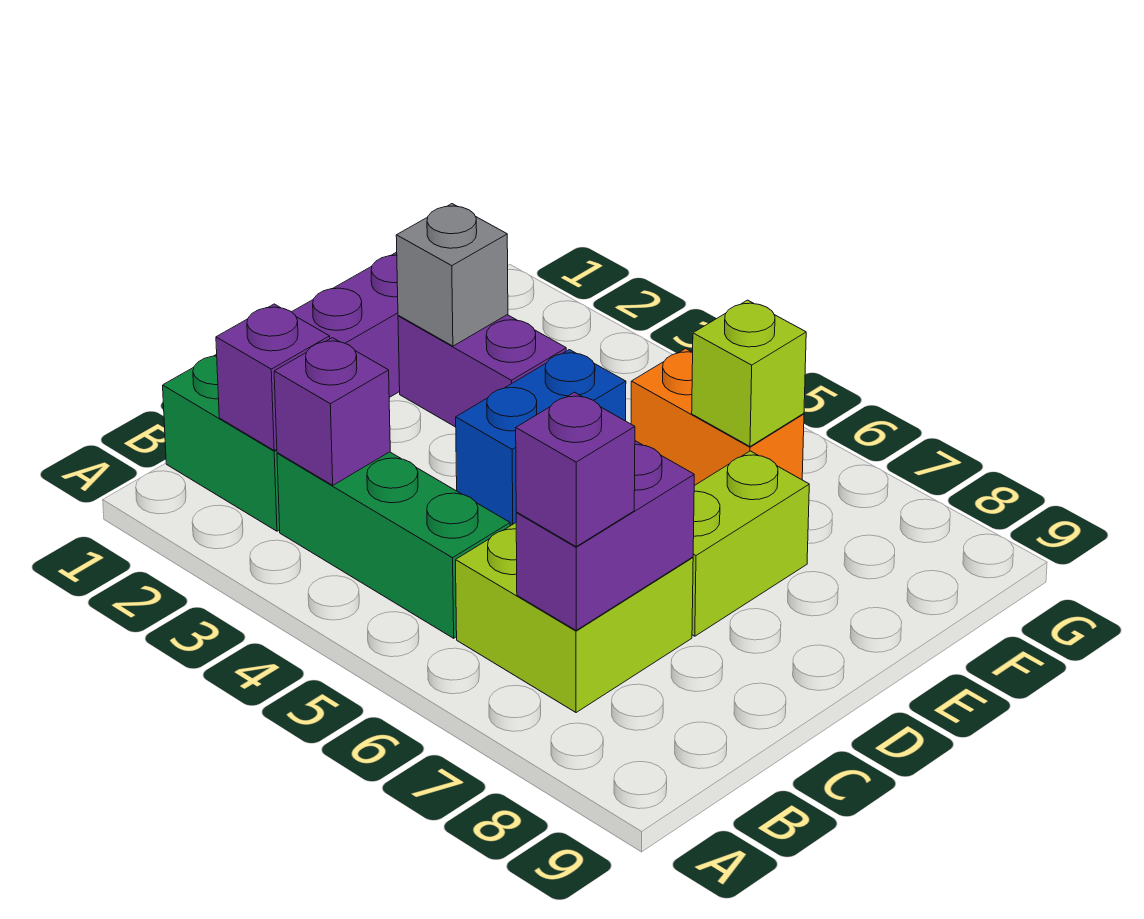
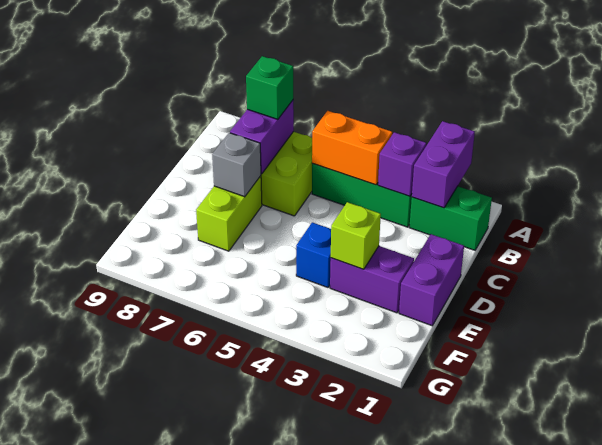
purple brick B2 level 2 -> purple brick A2:B2 level 2
purple brick B7 level 3 -> green brick B7 level 3
blue brick D4:E4 level 1 -> blue brick E4 level 1
grey brick E2 level 2 -> grey brick D7 level 2
orange brick F5:F6 level 1 -> orange brick B4:B5 level 2
lime brick F6 level 2 -> lime brick E3 level 2

